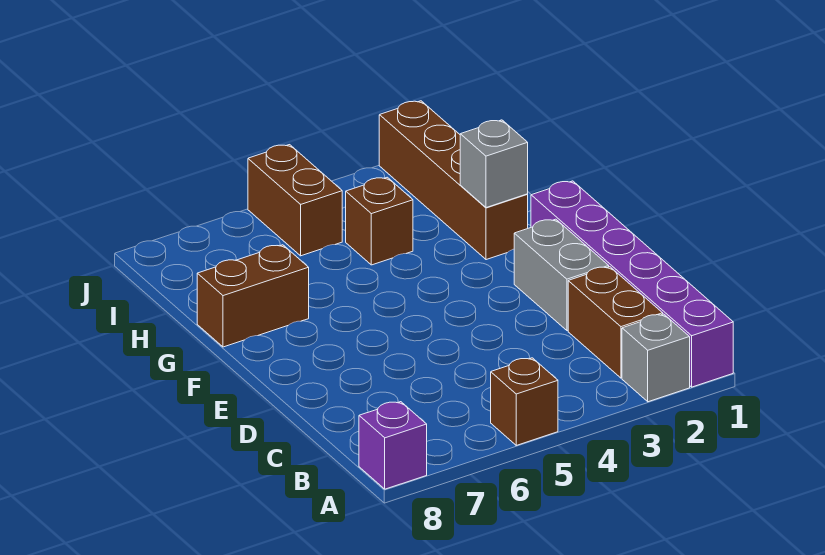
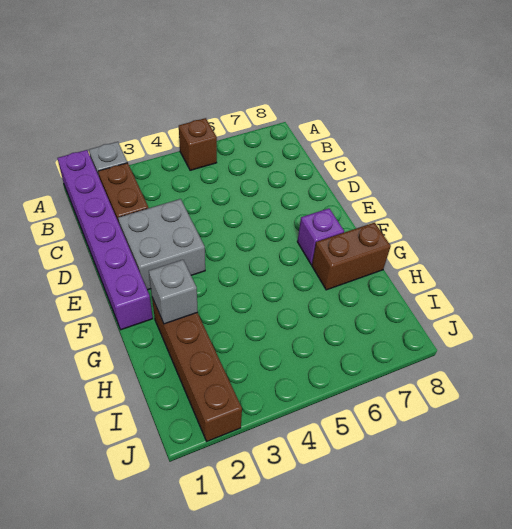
purple brick A8 level 1 -> purple brick F7 level 1
grey brick D2:E2 level 1 -> grey brick D2:E3 level 1
brown brick H4 level 1 -> none
brown brick I5:J5 level 1 -> none

